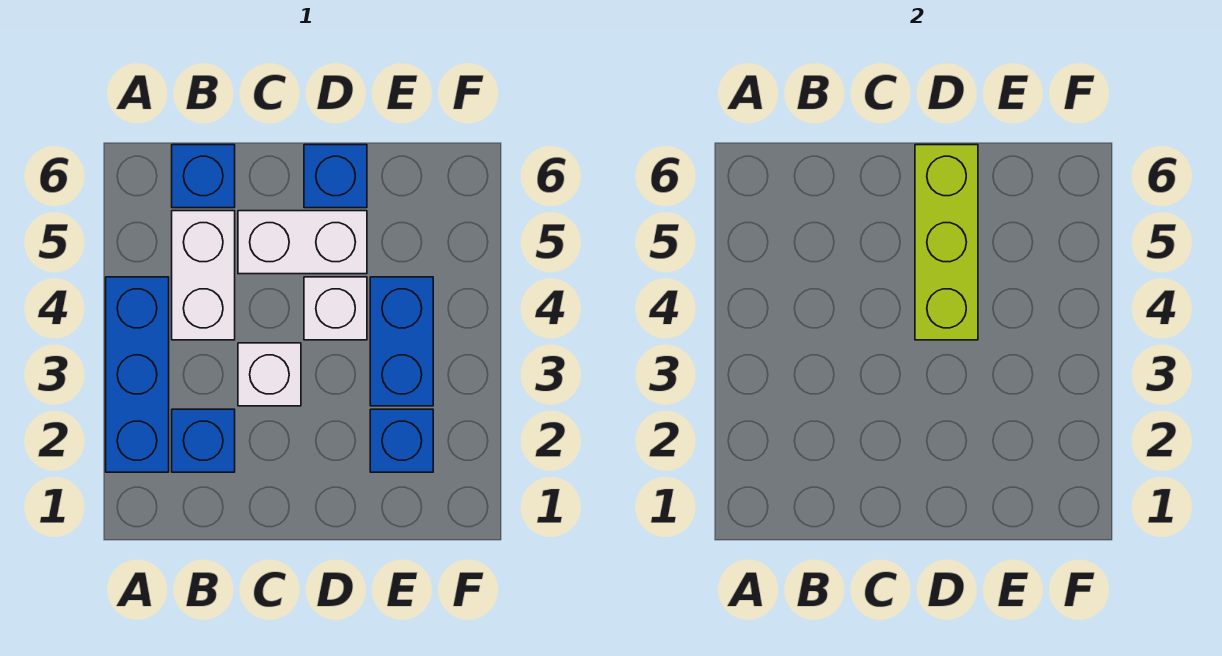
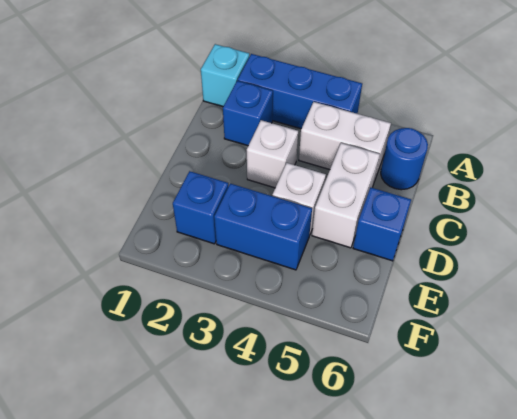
none -> cyan brick A1 level 1
blue brick B6 level 1 -> blue round brick B6 level 1
lime brick D4:D6 level 2 -> none

